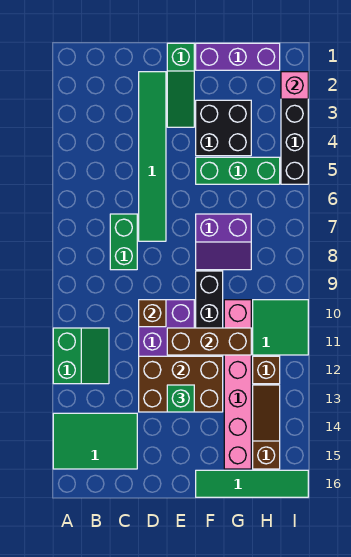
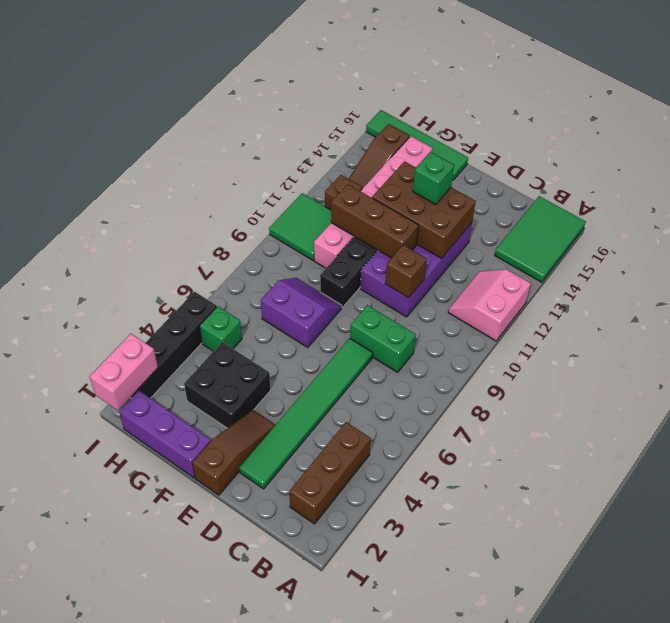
green slope A11:B12 level 1 top A -> pink slope A11:B12 level 1 top A
green tile A14:C15 level 1 -> green tile A14:B16 level 1
none -> brown brick B2:B4 level 1
green brick C7:C8 level 1 -> green brick C8:D8 level 1
green slope E1:E3 level 1 top 1 -> brown slope E1:E3 level 1 top 1
green brick F5:H5 level 1 -> green brick H5 level 1
pink brick I2 level 2 -> pink brick I1:I2 level 2

